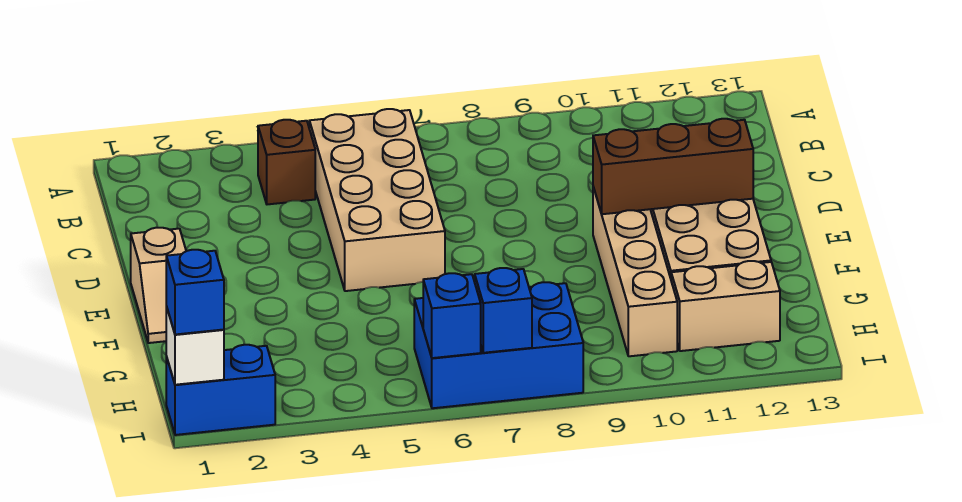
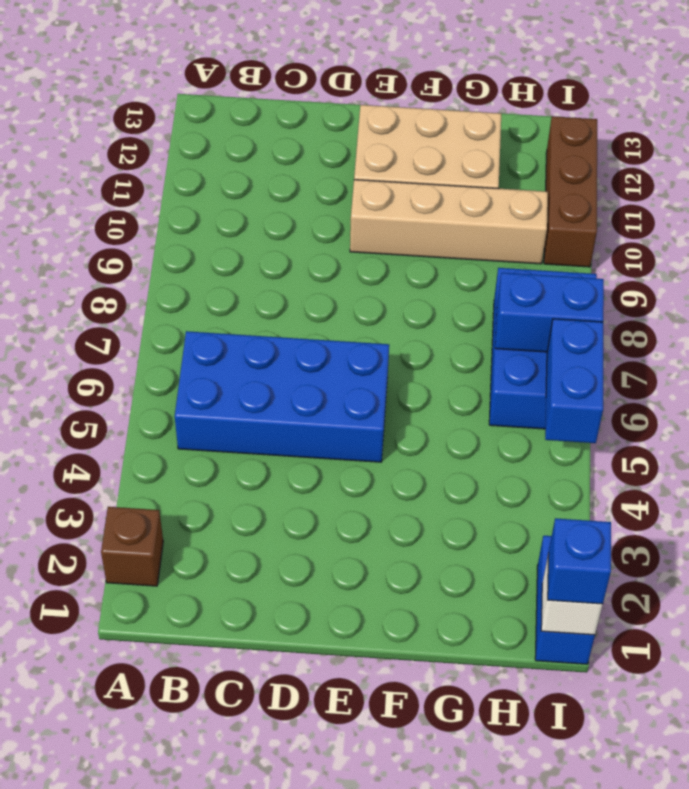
brown brick B4 level 1 -> brown brick A2 level 1
tan brick B5:E6 level 1 -> blue brick B5:E6 level 1
tan slope E1:F1 level 1 top E -> none
brown brick E10:E12 level 2 -> brown brick I10:I12 level 1
tan brick H11:H12 level 1 -> none
blue brick I6 level 2 -> blue brick I5:I6 level 2
blue brick I7 level 2 -> blue brick H7:I7 level 2

